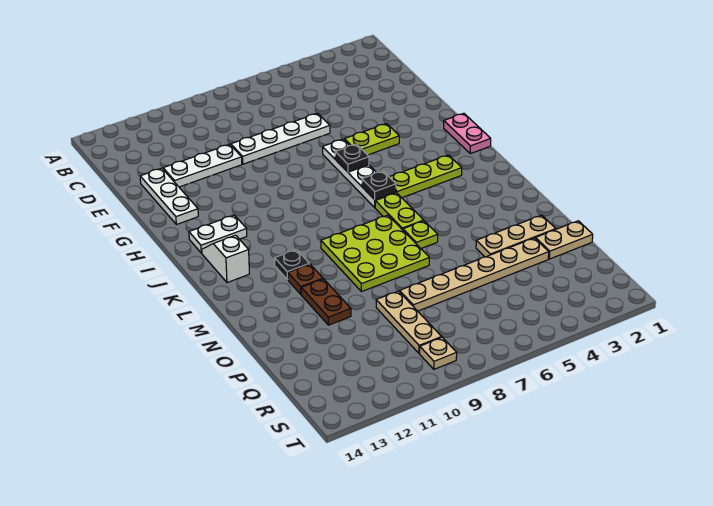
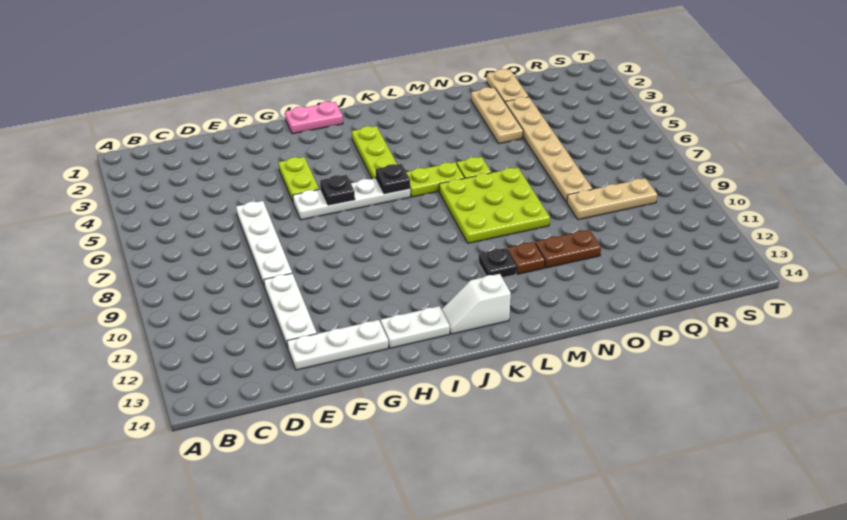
white plate I12:I13 level 1 -> white plate H13:I13 level 1
tan plate S9 level 1 -> none

